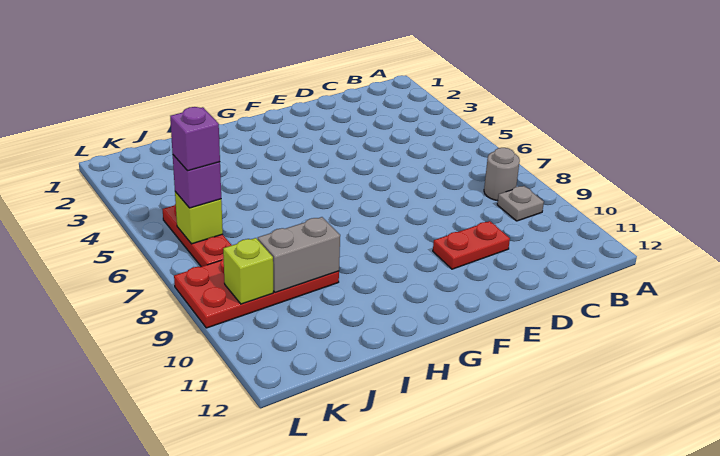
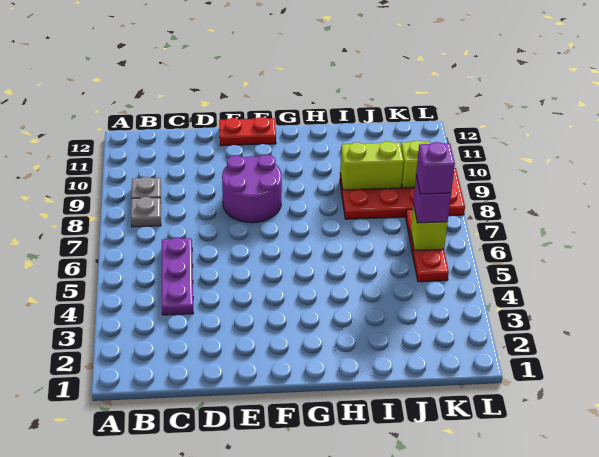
grey round brick B8 level 1 -> grey plate B8 level 1
none -> purple plate C4:C6 level 1
red plate D10:E10 level 1 -> red plate E12:F12 level 1
none -> purple round brick E8:F9 level 1
grey brick I9:J9 level 2 -> lime brick I9:J9 level 2

